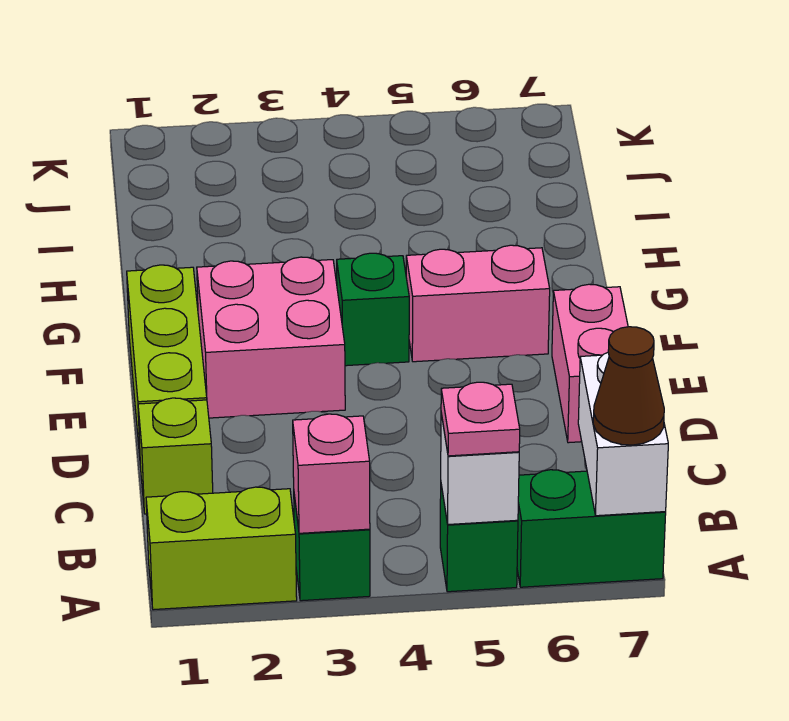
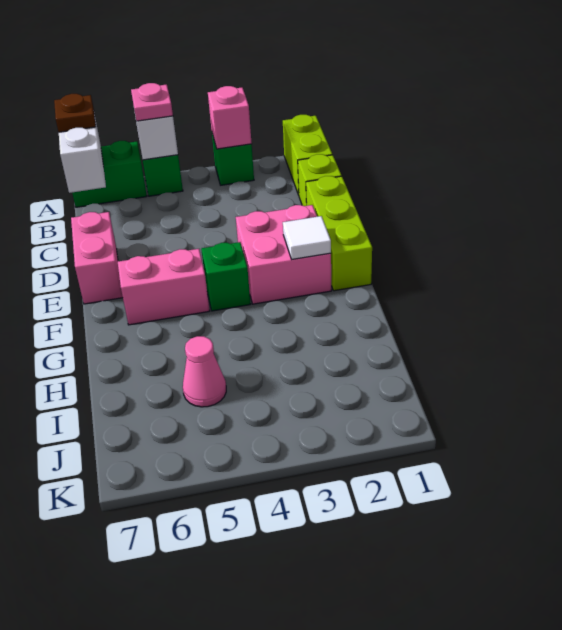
lime brick A1:A2 level 1 -> lime brick A1:B1 level 1
brown cone A7 level 3 -> brown plate A7 level 3
none -> white tile F2 level 2
none -> pink cone I5 level 1

